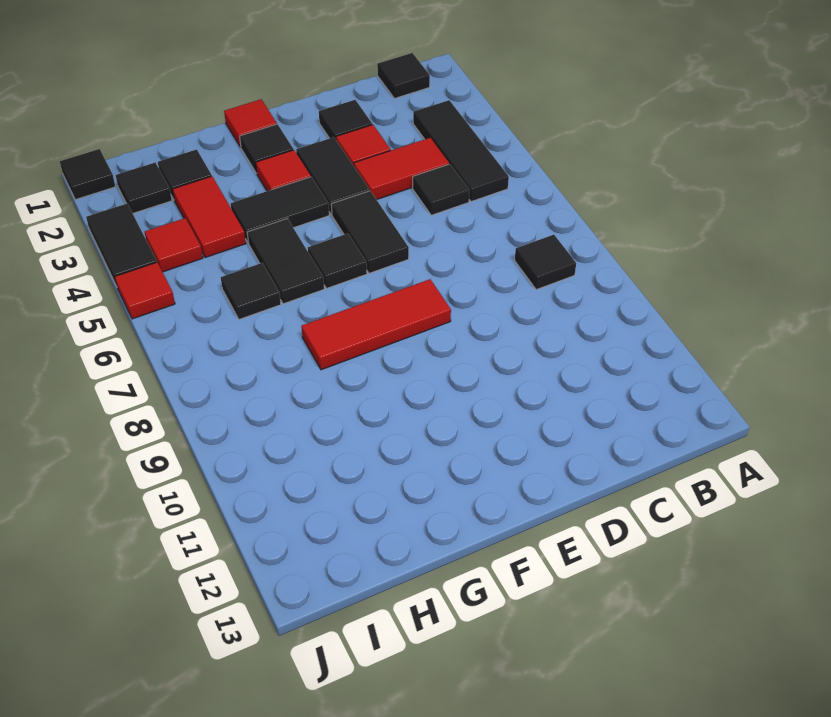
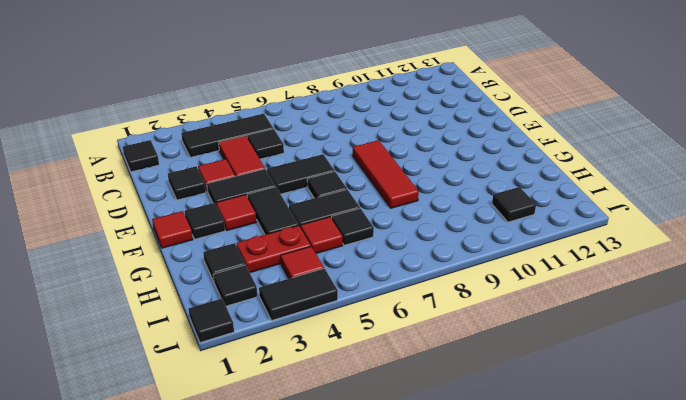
black tile B8 level 1 -> black tile I11 level 1
red tile H3:H4 level 1 -> red plate H3:H4 level 1
red tile J5 level 1 -> red tile H5 level 1

